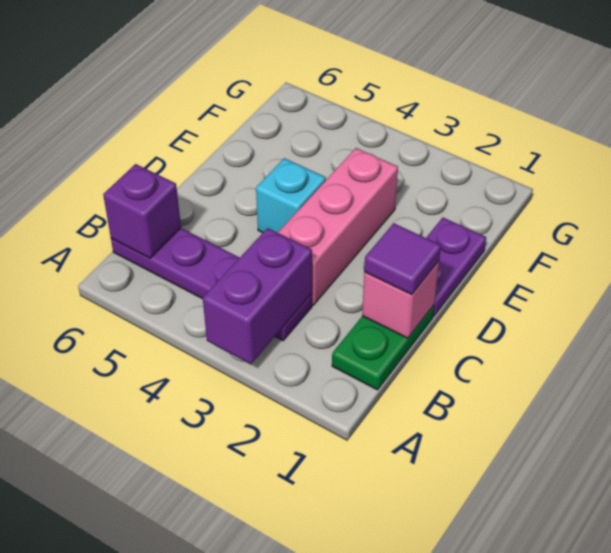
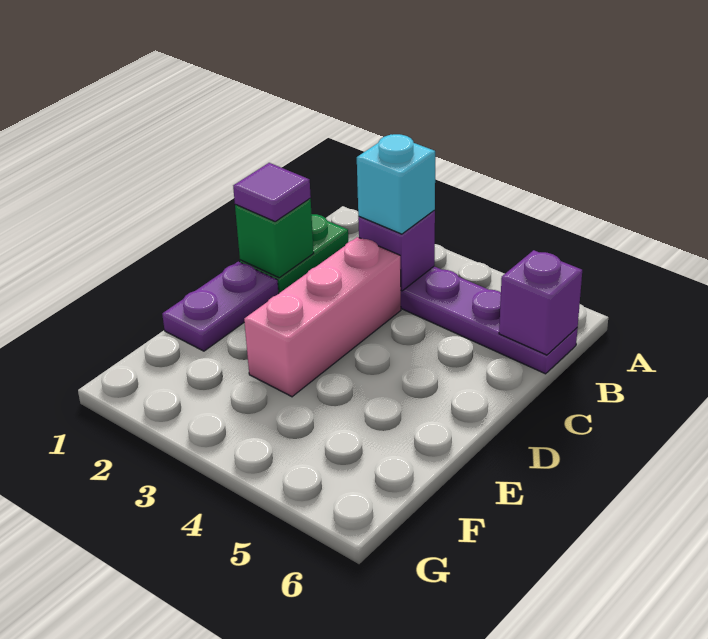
purple brick A3:B3 level 2 -> purple brick B3 level 2
pink brick C1 level 2 -> green brick C1 level 2
cyan brick D4 level 1 -> cyan brick B3 level 3

